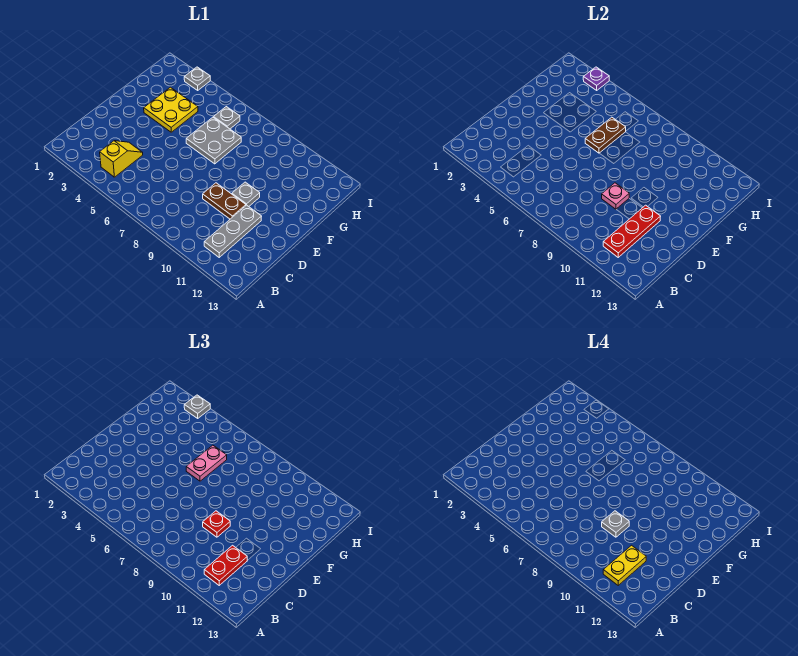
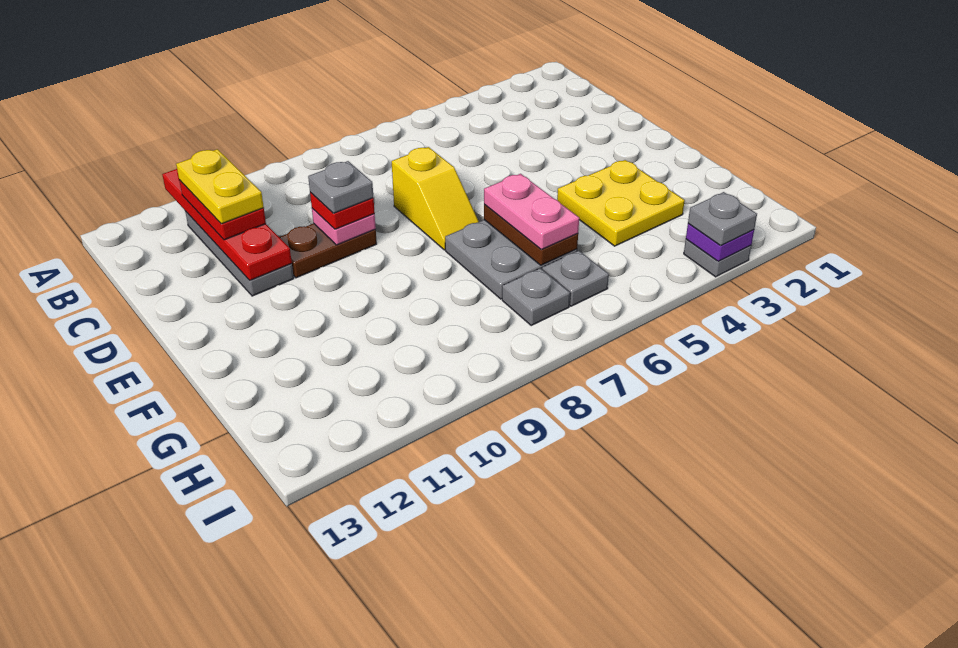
yellow slope B4:C4 level 1 top B -> yellow slope D7:E7 level 1 top D
red plate B11:D11 level 2 -> red plate A11:D11 level 2
grey plate E10 level 1 -> grey plate H7 level 1

